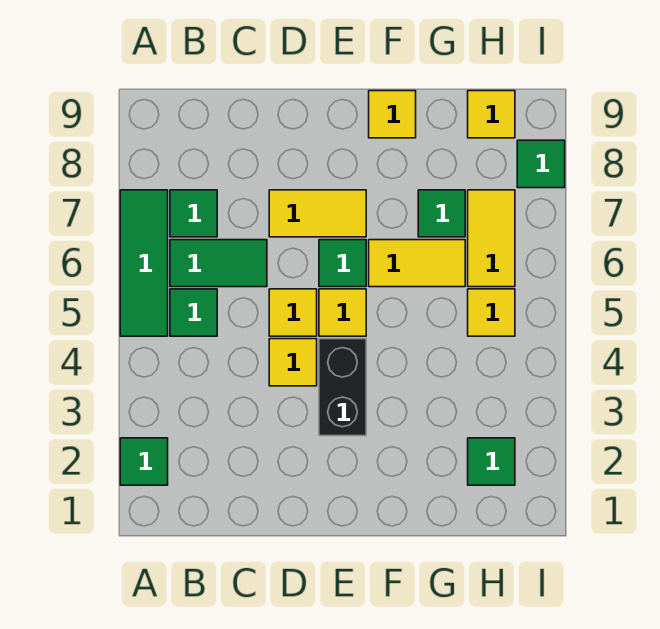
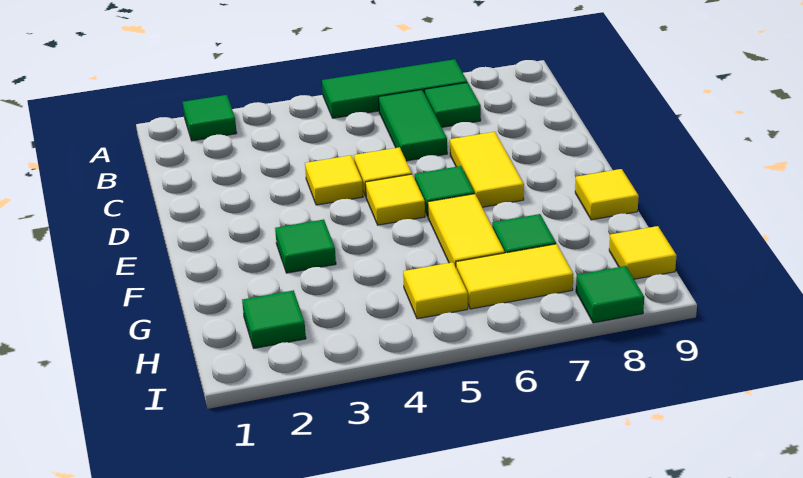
green tile B5 level 1 -> green tile F3 level 1
black brick E3:E4 level 1 -> none

